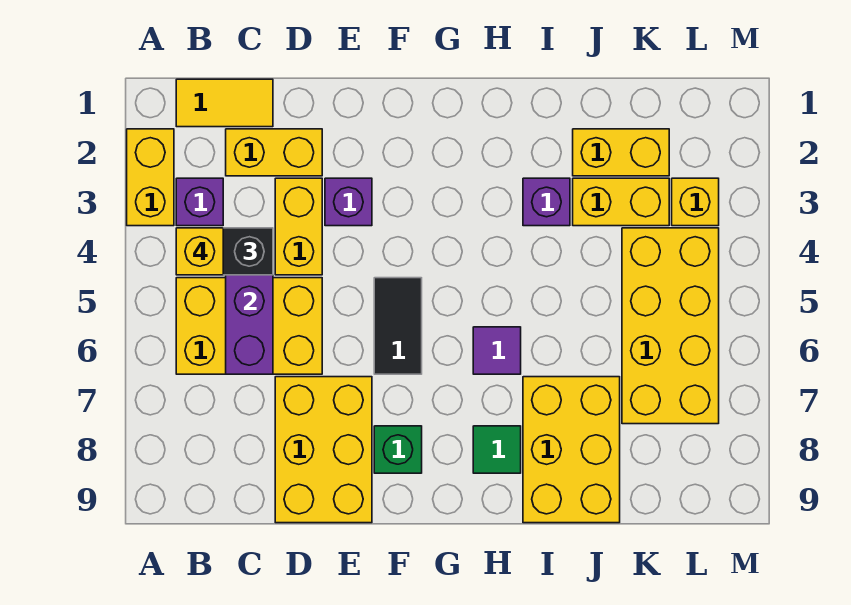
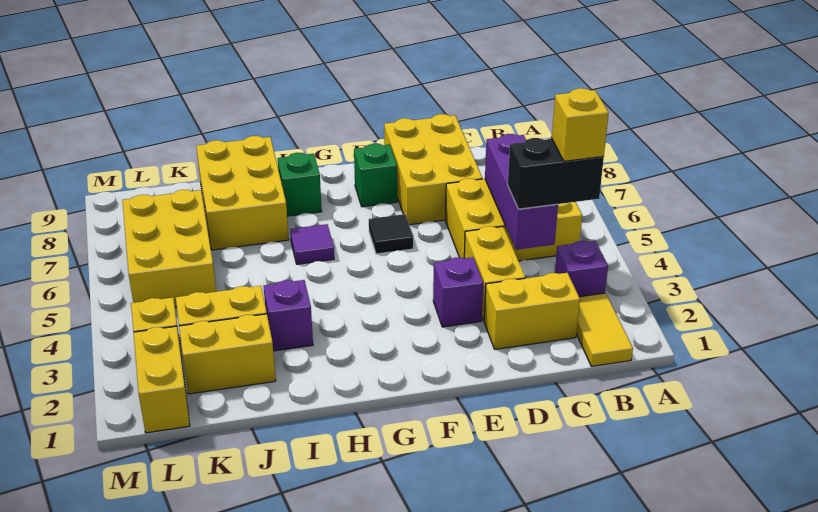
yellow brick A2:A3 level 1 -> yellow brick L1:L2 level 1
yellow tile B1:C1 level 1 -> yellow tile B1:B2 level 1
black tile F5:F6 level 1 -> black tile F6 level 1
green tile H8 level 1 -> green brick H8 level 1
yellow brick K4:L7 level 1 -> yellow brick K5:L7 level 1

